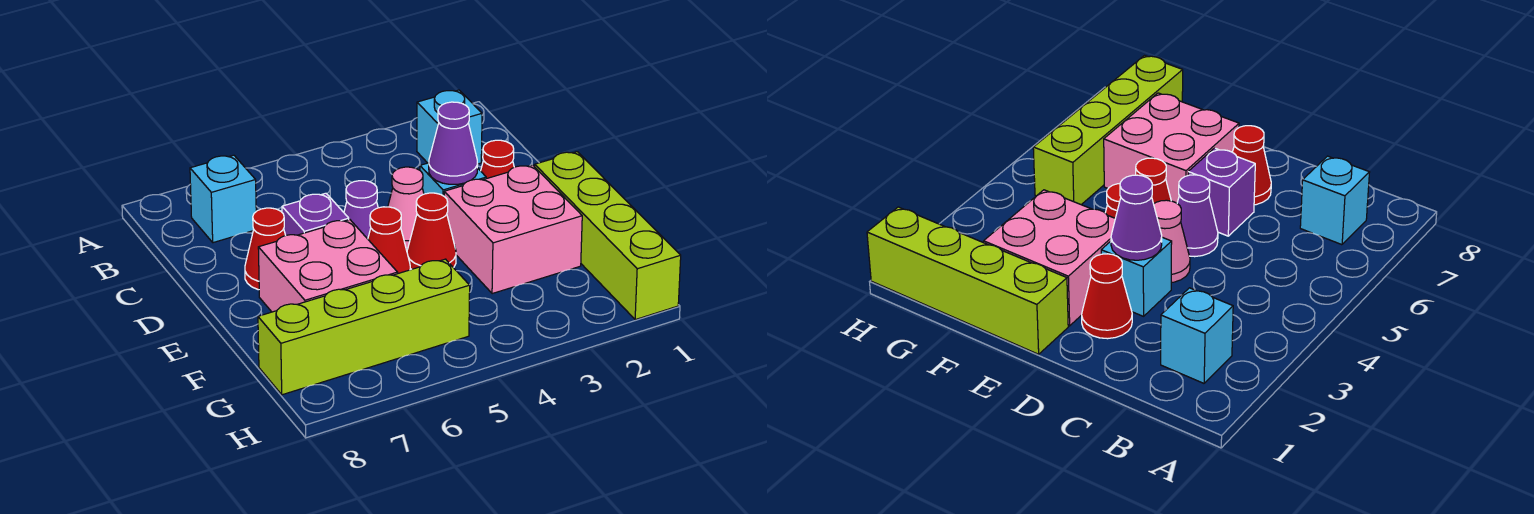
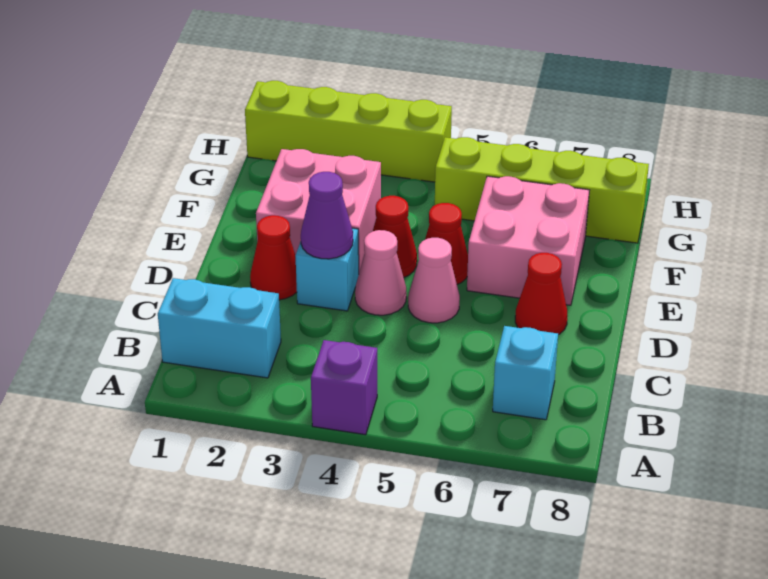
cyan brick B2 level 1 -> cyan brick B1:B2 level 1
purple cone D5 level 1 -> pink cone D5 level 1
purple brick D6 level 1 -> purple brick A4 level 1
lime brick E1:H1 level 1 -> lime brick H1:H4 level 1

